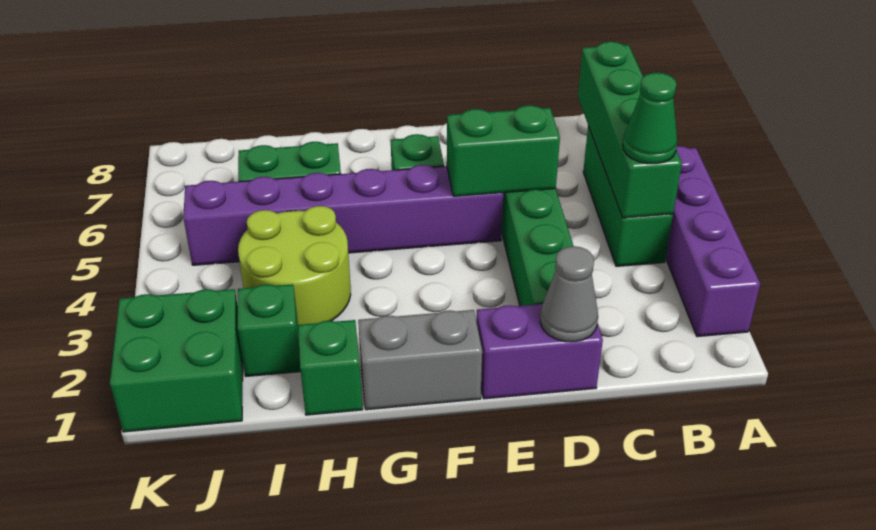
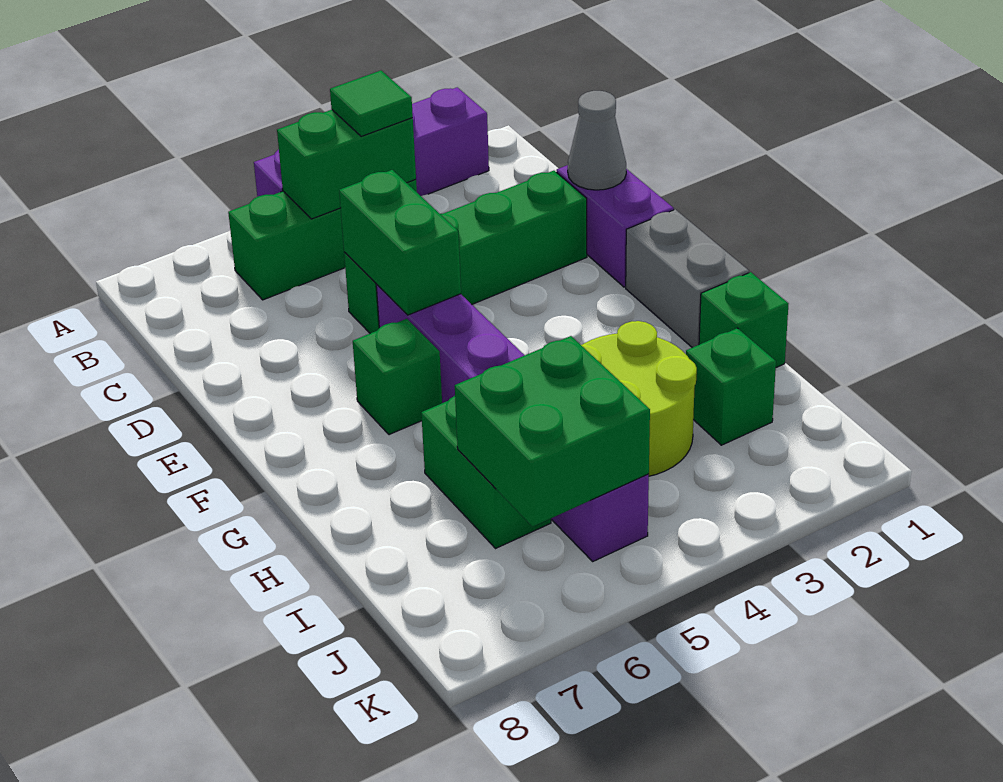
green brick B4:B7 level 2 -> green brick B4:B5 level 2
green cone B4 level 3 -> green tile B4 level 3
green brick J1:K2 level 1 -> green brick I5:J6 level 2

